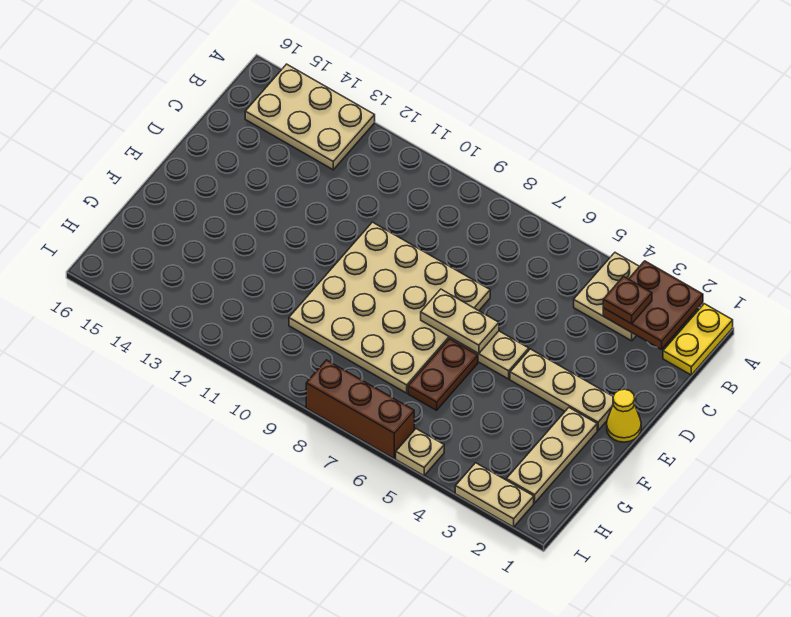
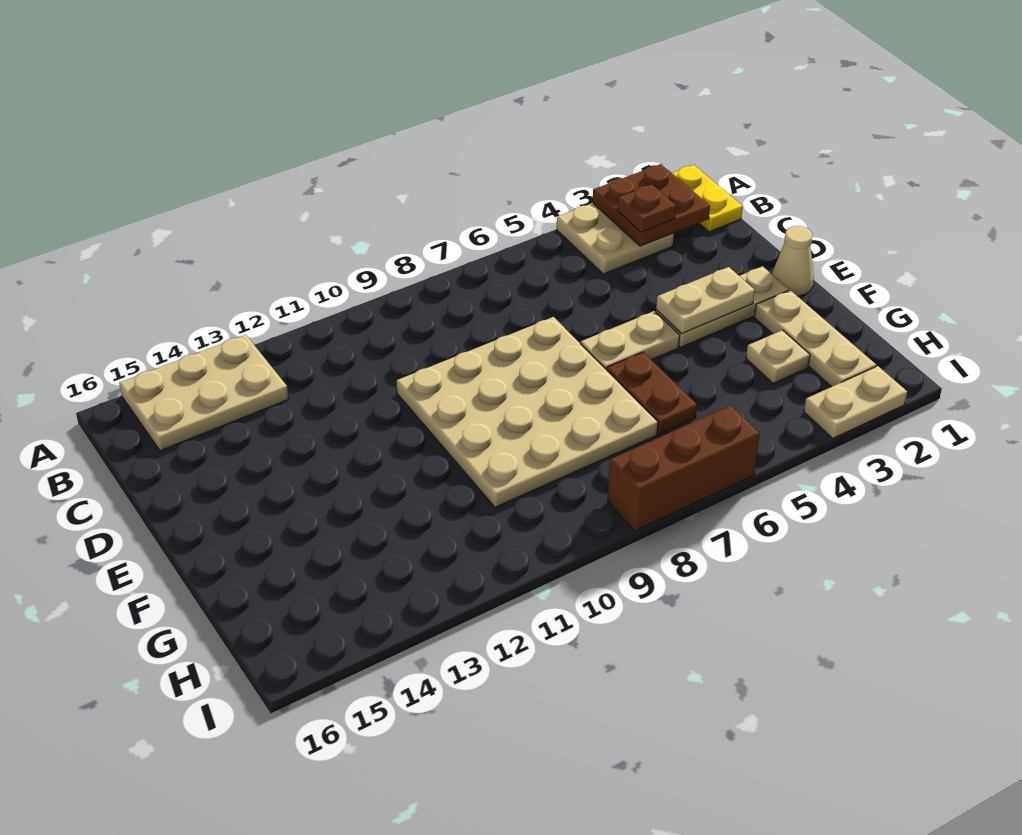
yellow cone E1 level 1 -> tan cone E1 level 1
tan plate E6:E7 level 2 -> tan plate E3:E4 level 2
tan plate I5 level 1 -> tan plate G3 level 1

